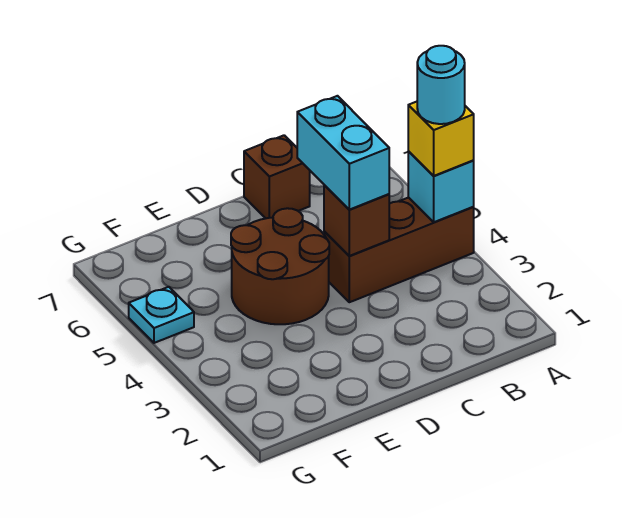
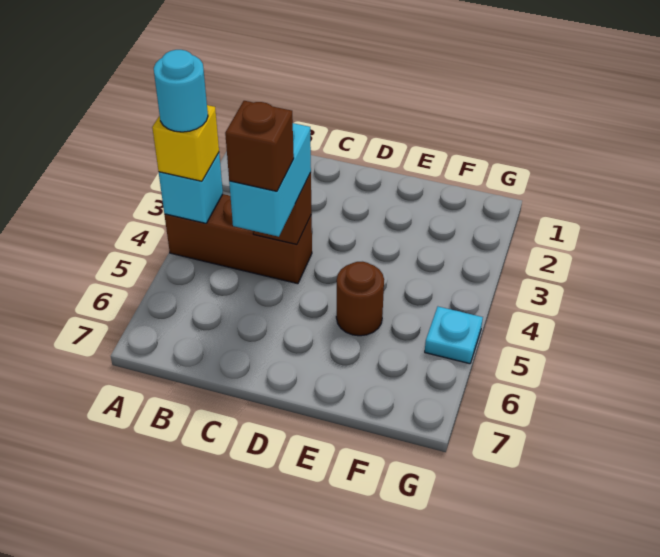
brown brick C7 level 1 -> brown brick C5 level 4
brown round brick D4:E5 level 1 -> brown round brick E5 level 1

